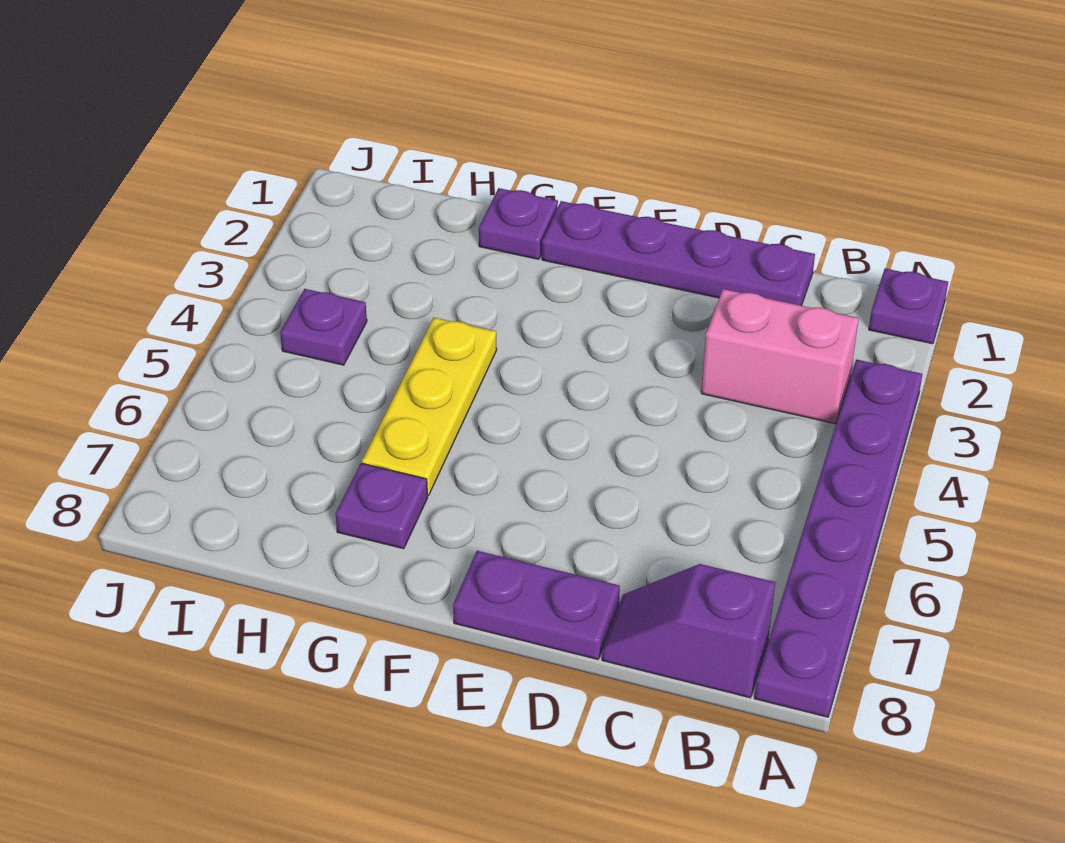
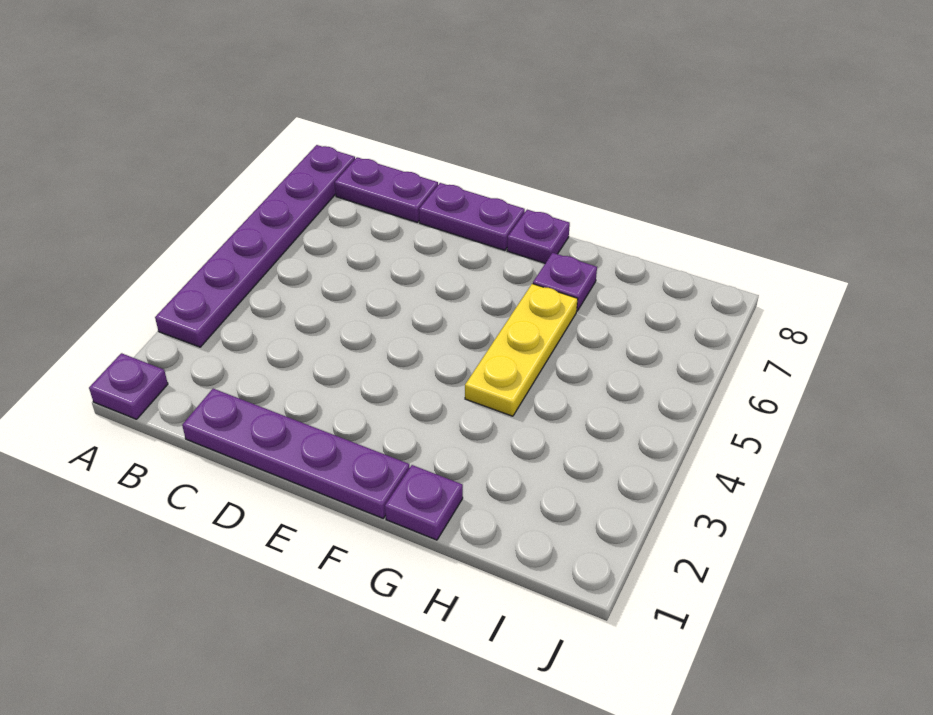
pink brick B3:C3 level 1 -> none
purple slope B8:C8 level 1 top B -> purple plate B8:C8 level 1
purple plate I4 level 1 -> purple plate F8 level 1

